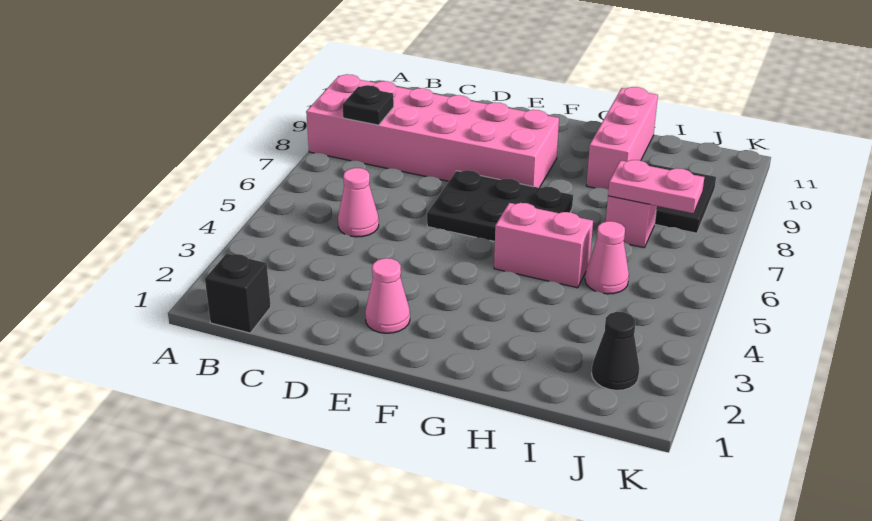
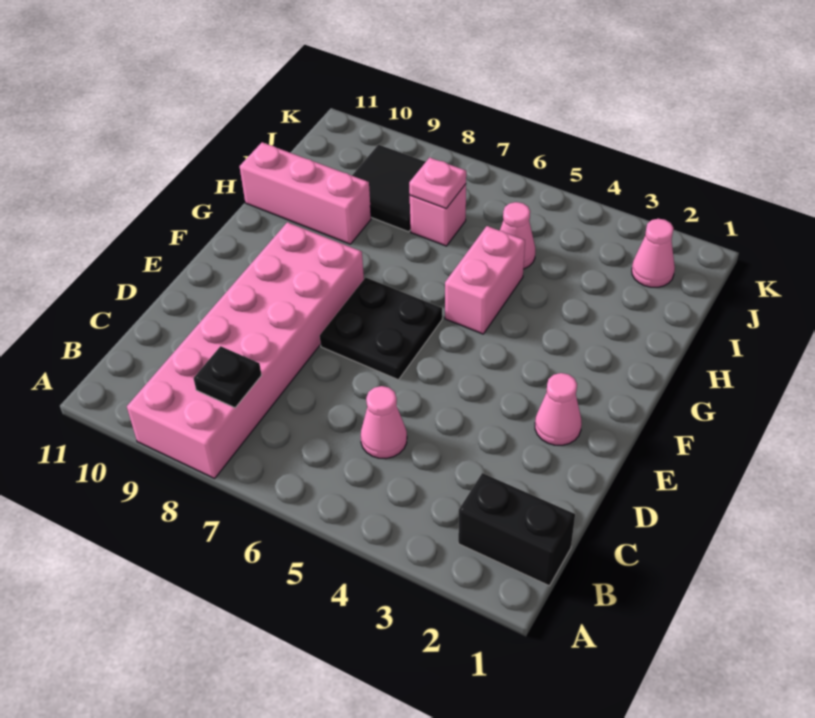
black brick B1 level 1 -> black brick B1:B2 level 1
black plate E6:G7 level 1 -> black plate E6:F7 level 1
pink plate I7:J7 level 2 -> pink plate I7 level 2
black cone J2 level 1 -> pink cone J2 level 1

